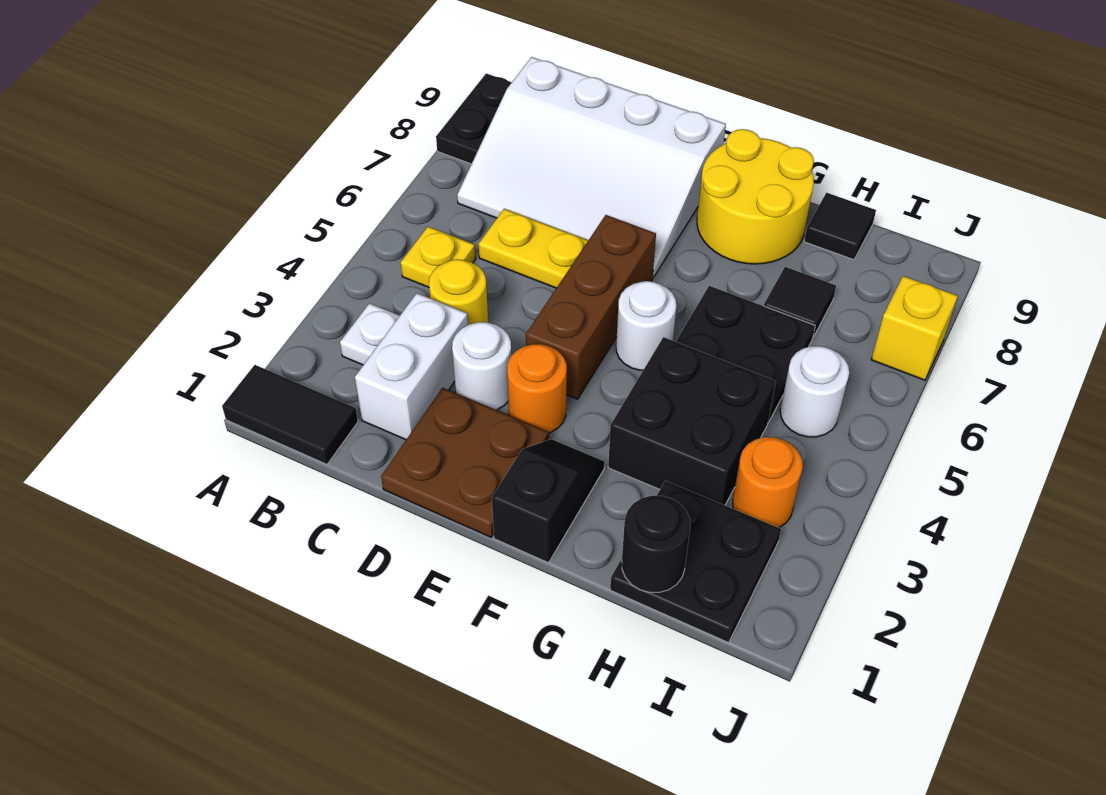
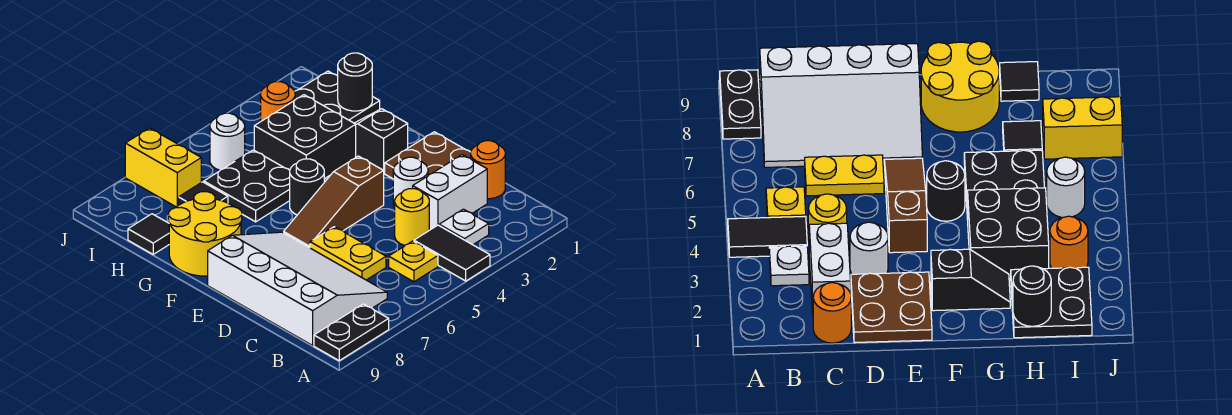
black tile A1:B1 level 1 -> black tile A4:B4 level 1
orange round brick E3 level 1 -> orange round brick C1 level 1
brown brick E4:E6 level 1 -> brown slope E4:E6 level 1 top 4
black slope F1:F2 level 1 top 1 -> black slope F2:G2 level 1 top F
white round brick F5 level 1 -> black round brick F5 level 1
yellow brick J7 level 1 -> yellow brick I7:J7 level 1

